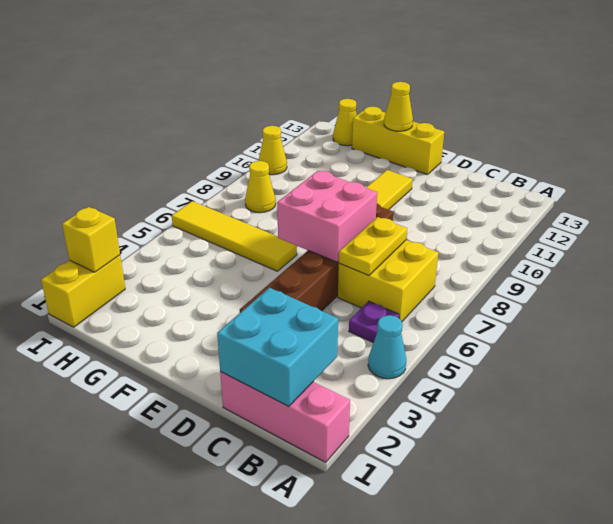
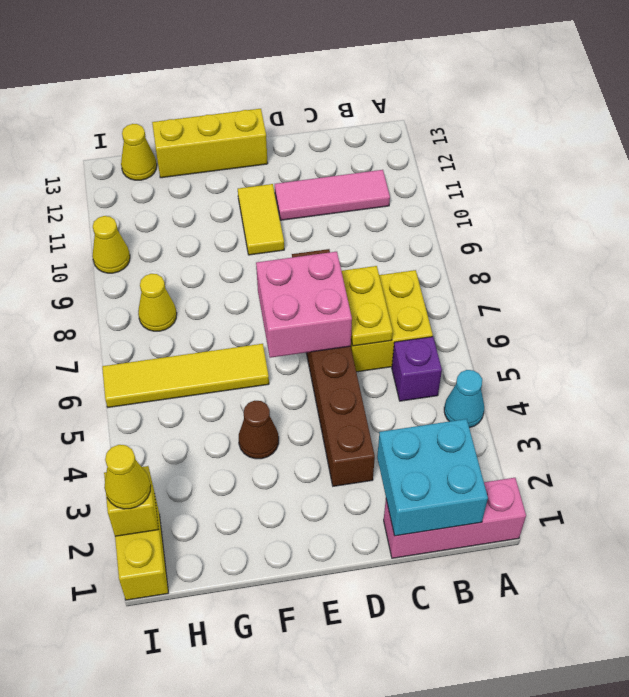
purple plate B5 level 1 -> purple brick B5 level 1
none -> pink tile B11:D11 level 1
none -> brown cone F4 level 1
yellow cone F13 level 2 -> yellow cone I2 level 3

